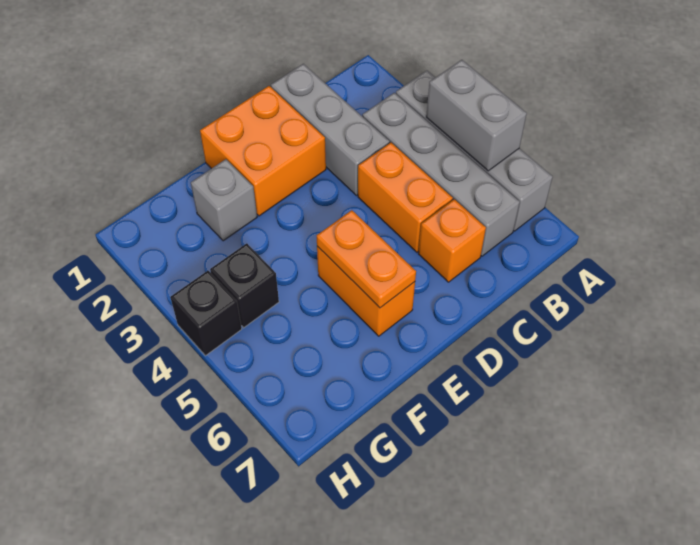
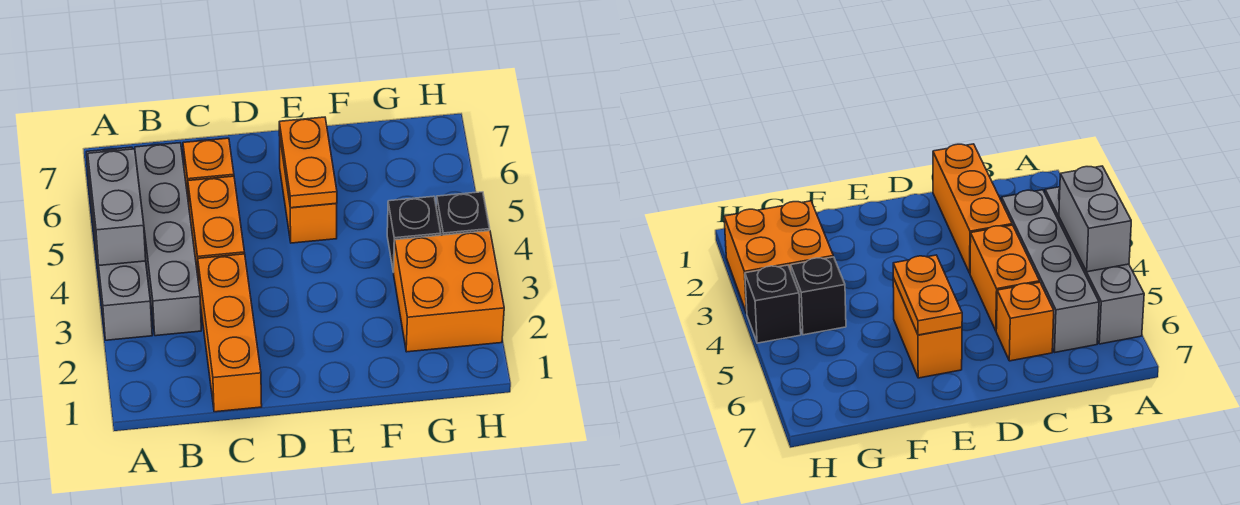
grey brick C1:C3 level 1 -> orange brick C1:C3 level 1
orange brick D1:E2 level 1 -> orange brick G2:H3 level 1
grey brick F2 level 1 -> none

